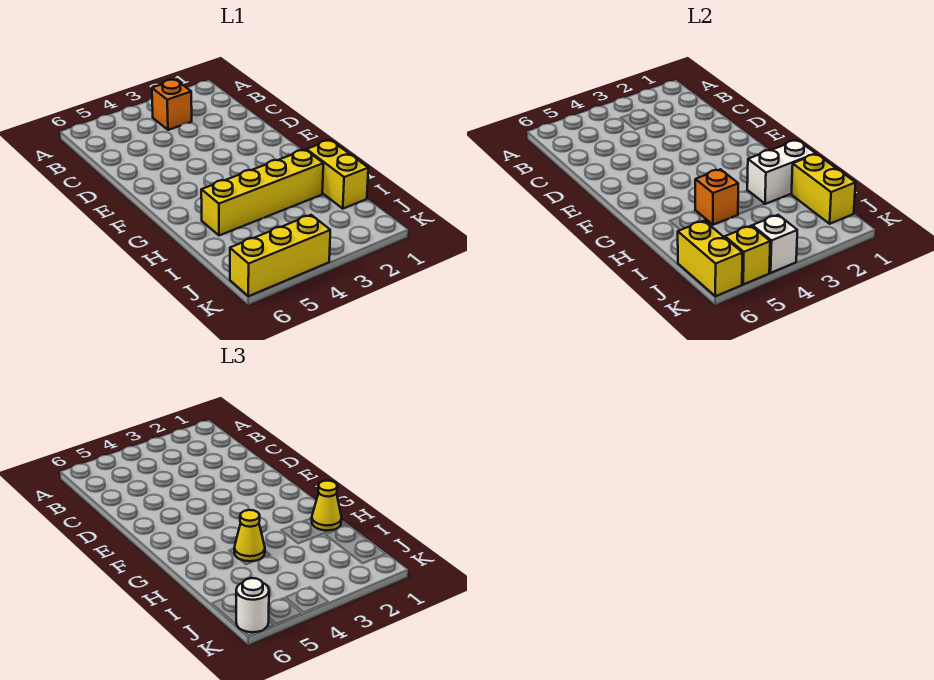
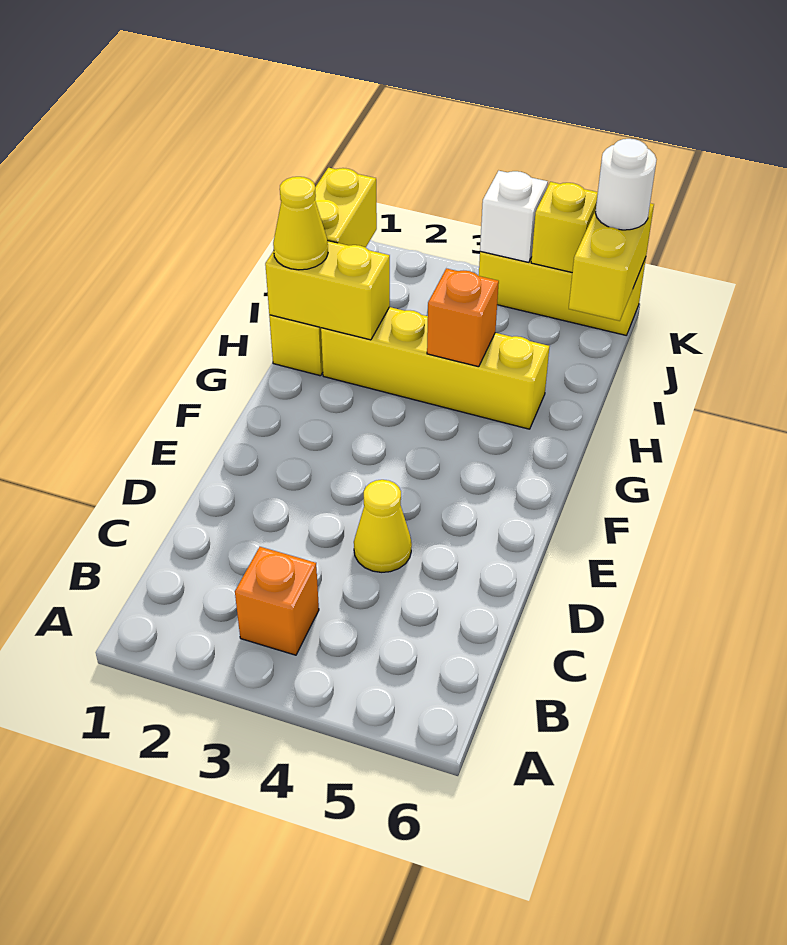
white brick H1:H2 level 2 -> yellow brick H1:H2 level 2
yellow cone H4 level 3 -> yellow cone D4 level 1

